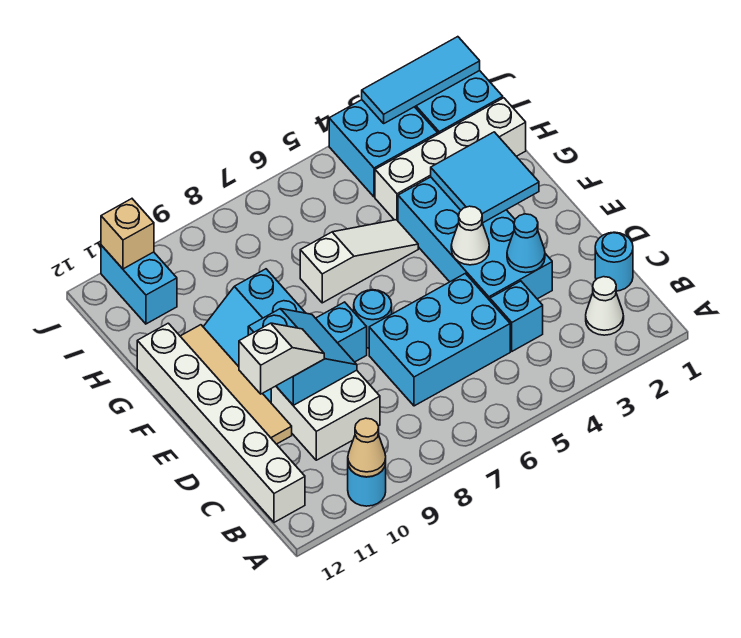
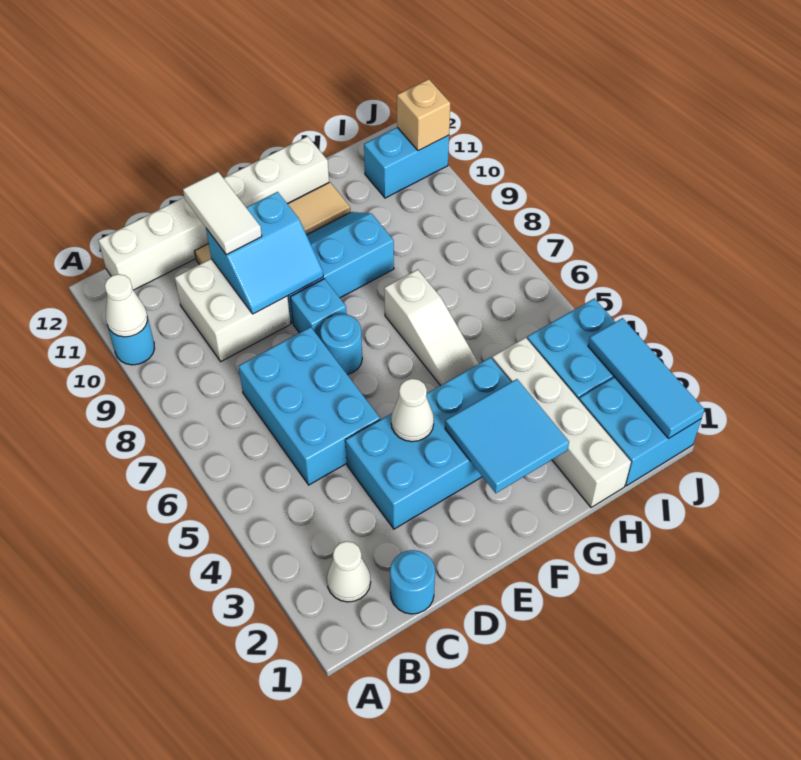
tan cone A10 level 2 -> white cone A10 level 2
cyan brick C4 level 1 -> none
cyan cone D3 level 2 -> none
white slope D10:D11 level 3 top 11 -> white tile D10:D11 level 3

